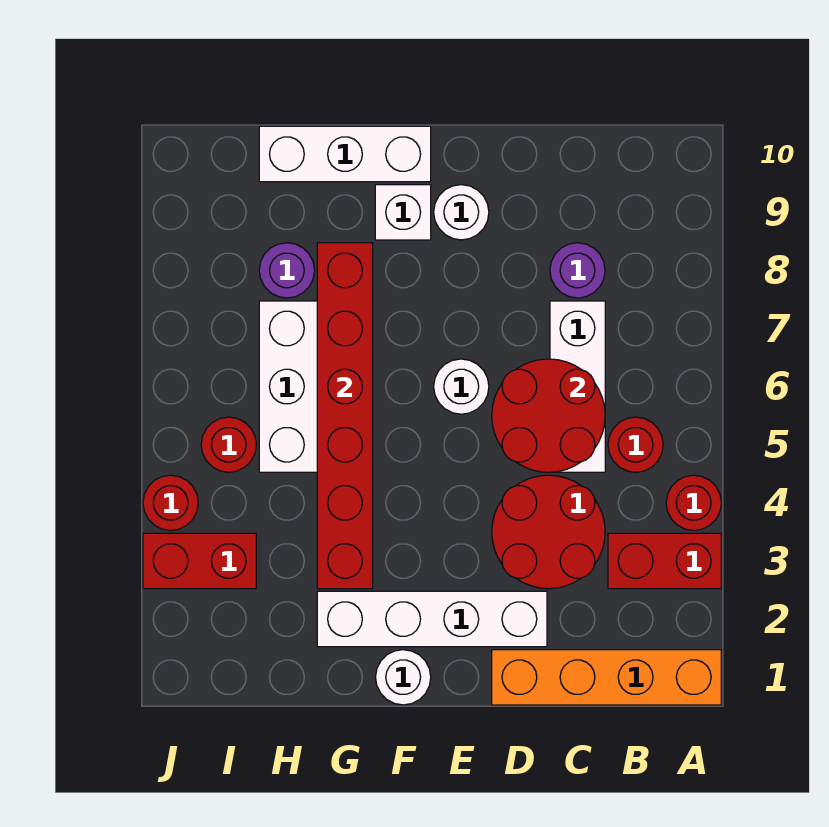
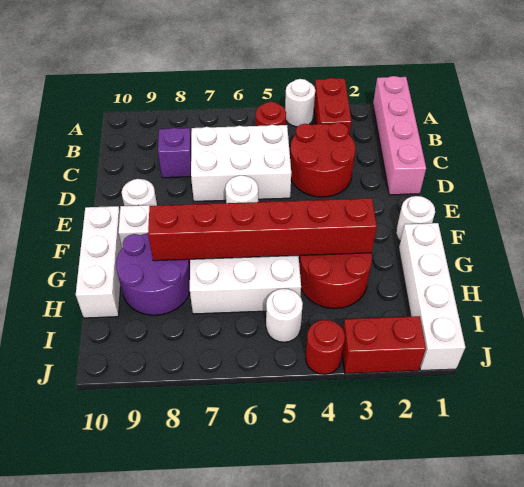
orange brick A1:D1 level 1 -> pink brick A1:D1 level 1
red round brick A4 level 1 -> white round brick A4 level 1
white brick C5:C7 level 1 -> white brick C5:D7 level 1
red round brick C5:D6 level 2 -> red round brick G3:H4 level 1
purple round brick C8 level 1 -> purple brick C8 level 1
white brick D2:G2 level 1 -> white brick G1:J1 level 1
purple round brick H8 level 1 -> purple round brick G8:H9 level 1
red brick I3:J3 level 1 -> red brick J2:J3 level 1
red round brick I5 level 1 -> white round brick I5 level 1

